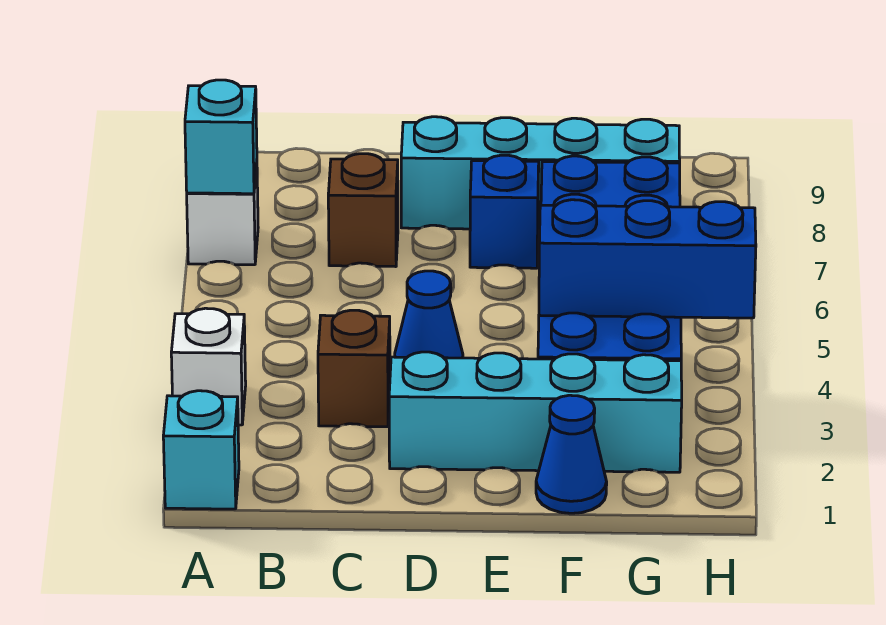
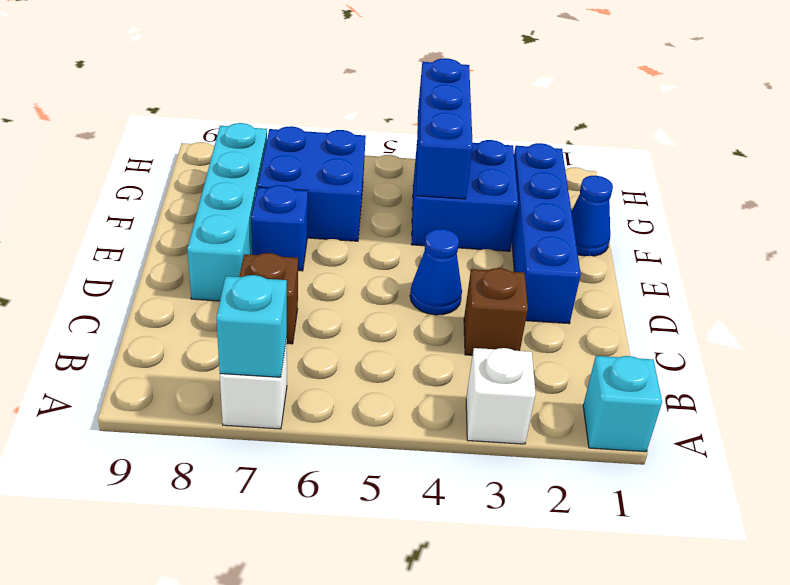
cyan brick D2:G2 level 1 -> blue brick D2:G2 level 1

